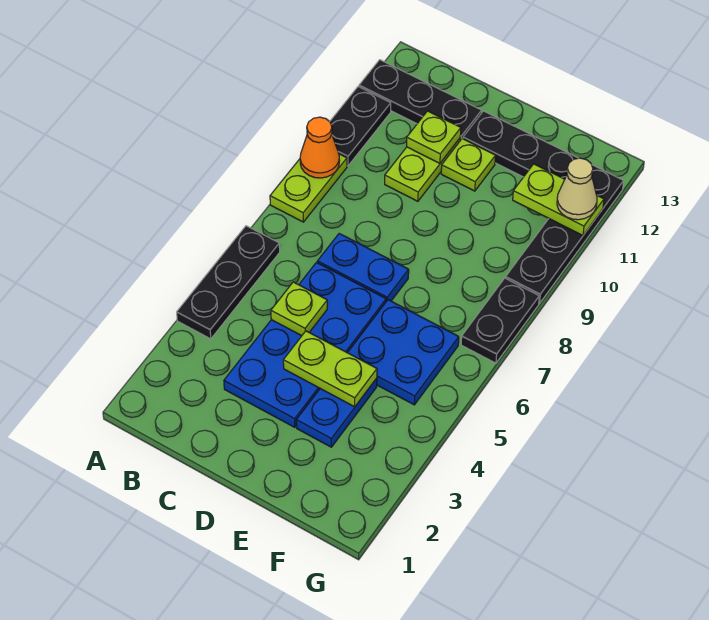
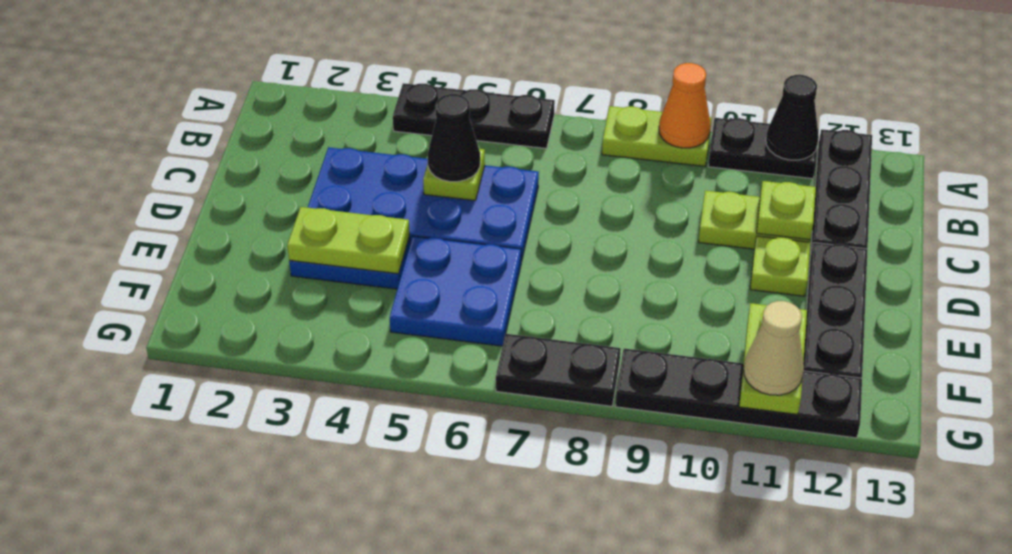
none -> black cone A11 level 2
none -> black cone C5 level 3
blue plate C7:D7 level 1 -> none
lime plate D4:E4 level 2 -> lime plate E3:E4 level 2

